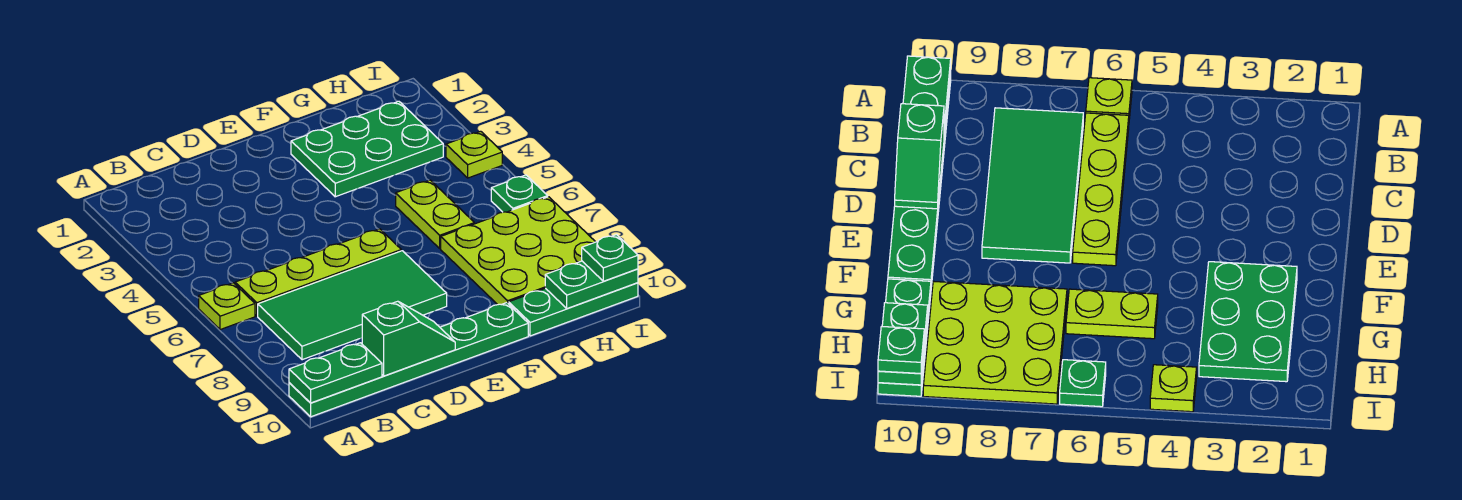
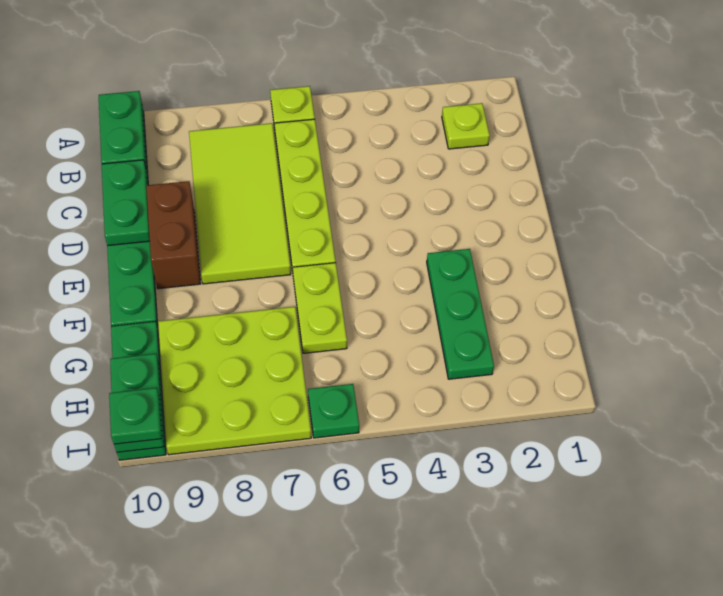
green tile B7:E8 level 1 -> lime tile B7:E8 level 1
green slope C10:D10 level 2 top C -> green plate C10:D10 level 2
none -> brown brick D9:E9 level 1
green plate F2:H3 level 1 -> green plate F3:H3 level 1
lime plate G5:G6 level 1 -> lime plate F6:G6 level 1
lime plate I4 level 1 -> lime plate B2 level 1

